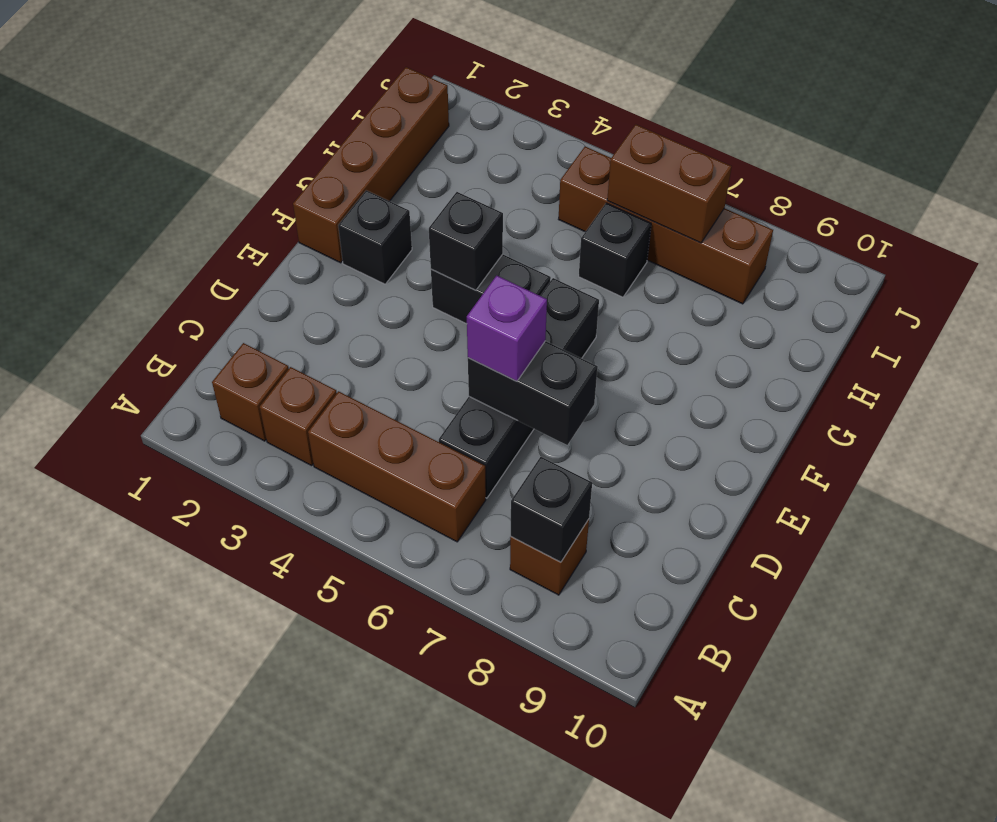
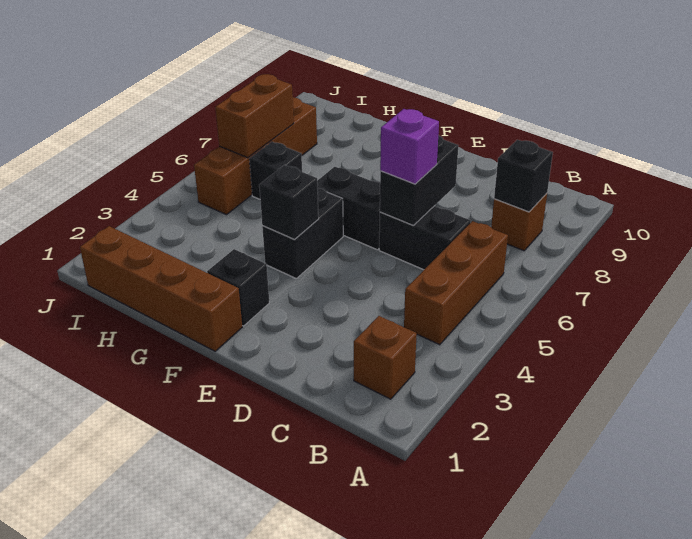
brown brick B3 level 1 -> none

